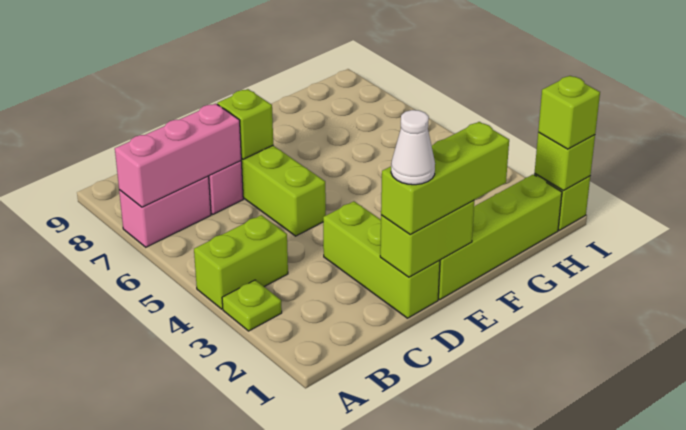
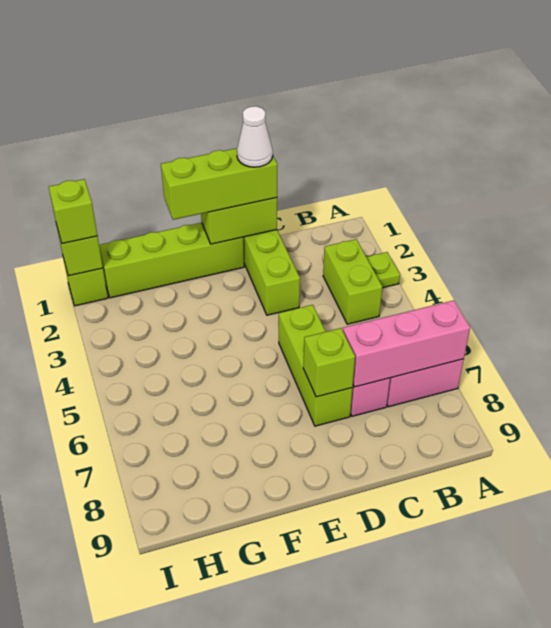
lime brick A4:B4 level 1 -> lime brick B3:B4 level 1

